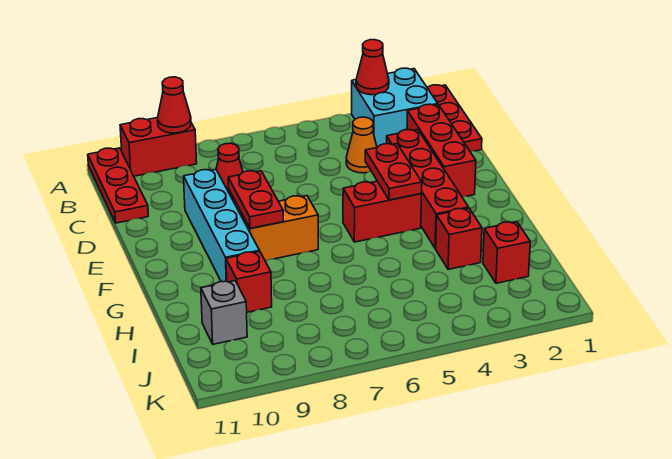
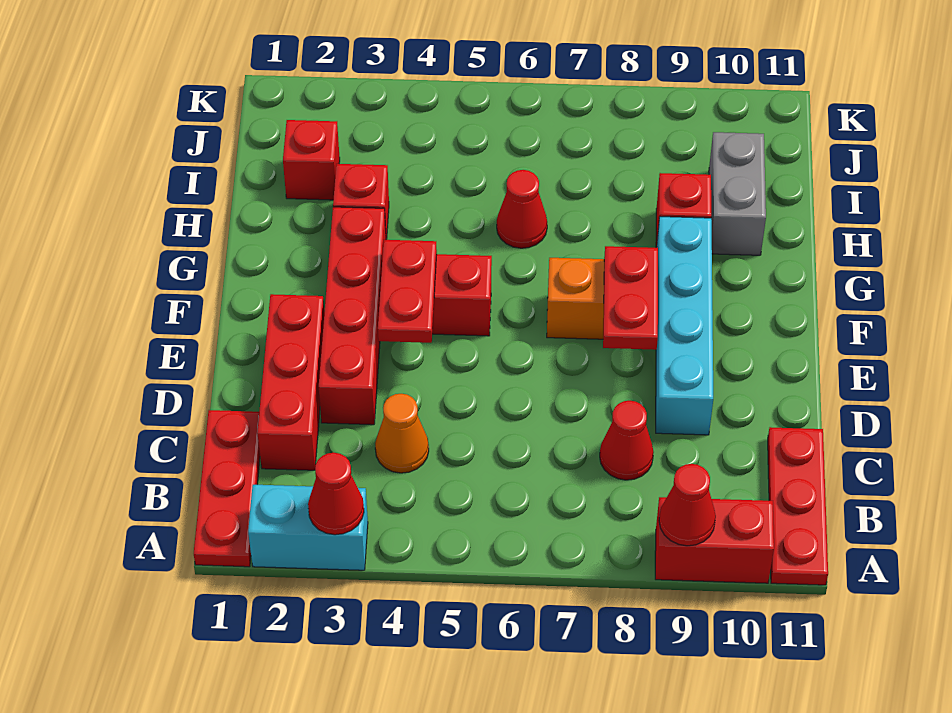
cyan brick A2:B3 level 1 -> cyan brick A2:A3 level 1
none -> red cone H6 level 1
grey brick I10 level 1 -> grey brick H10:I10 level 1

